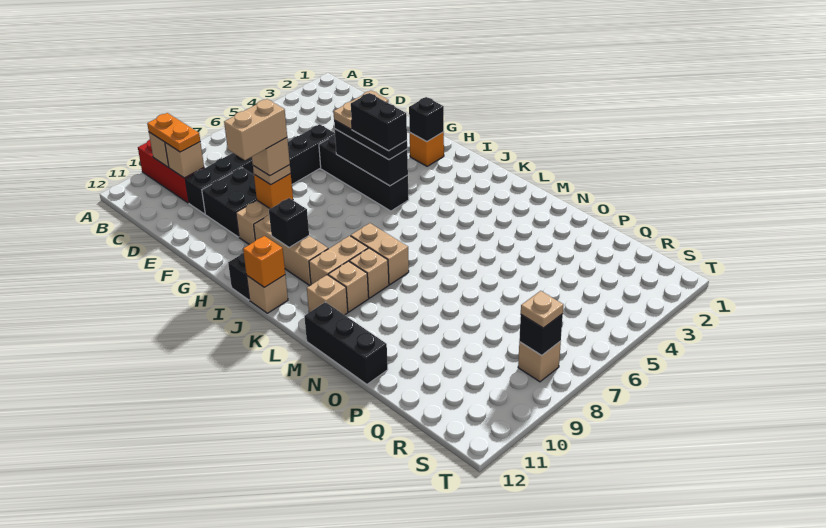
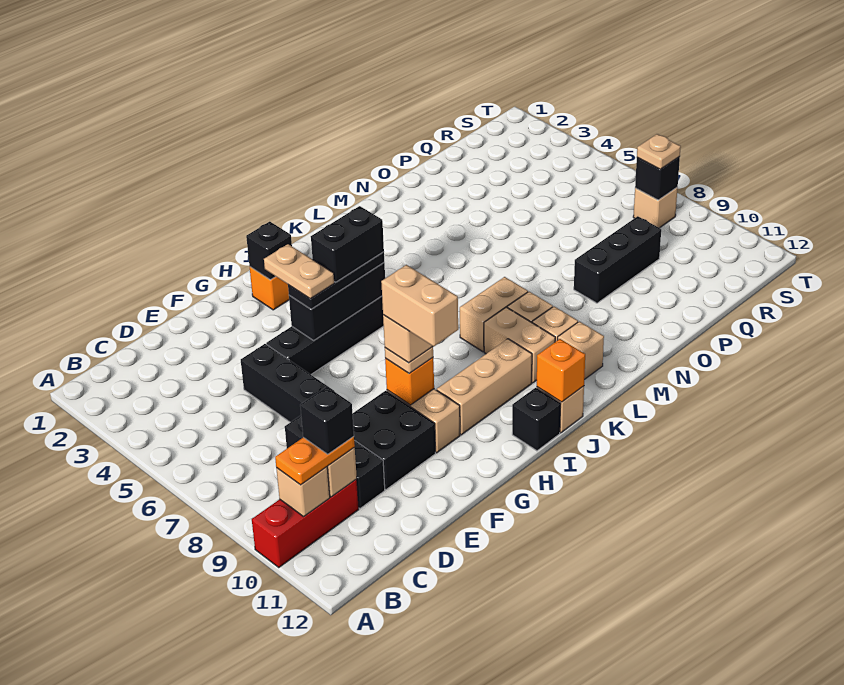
black brick I10 level 2 -> black brick C10 level 4
black brick M12:O12 level 1 -> black brick O9:Q9 level 1

